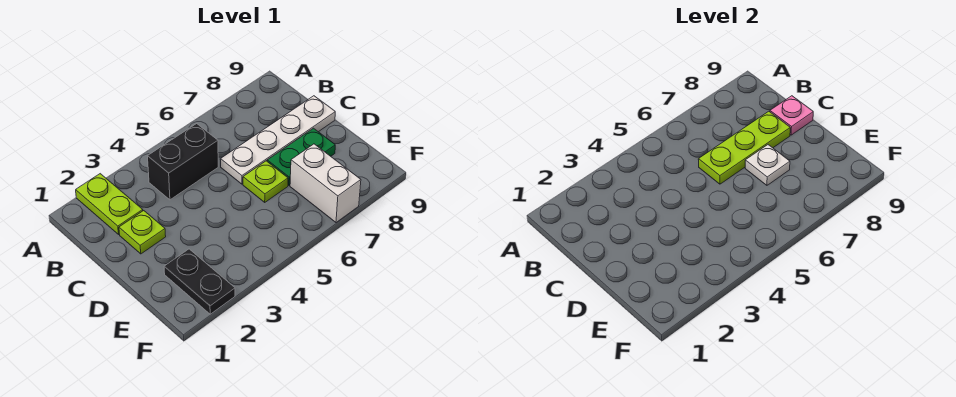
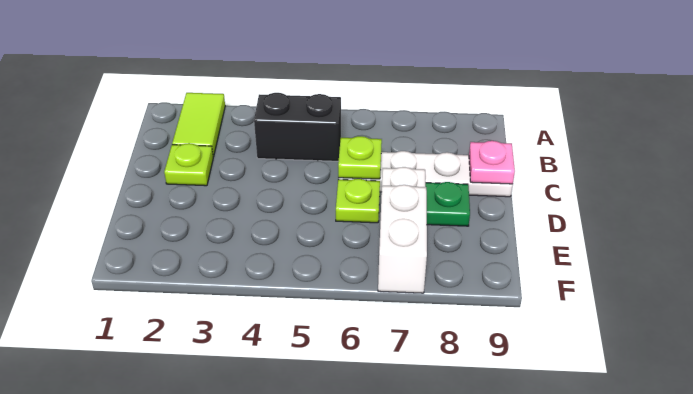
lime plate A2:B2 level 1 -> lime tile A2:B2 level 1
lime plate C6:C8 level 2 -> lime plate C6 level 2
black plate E2:F2 level 1 -> none

